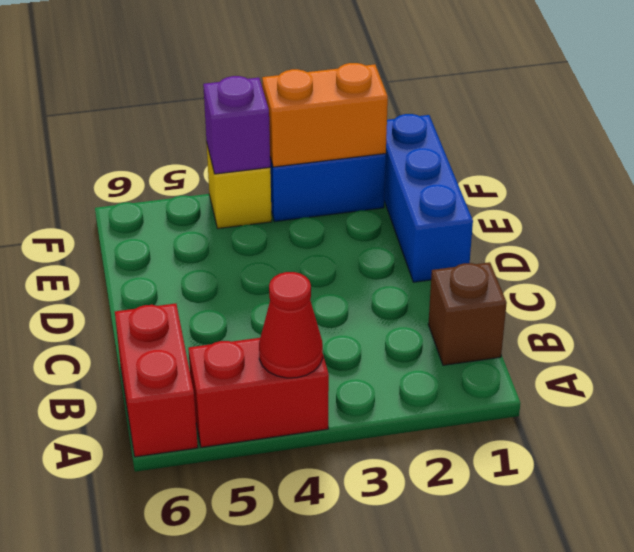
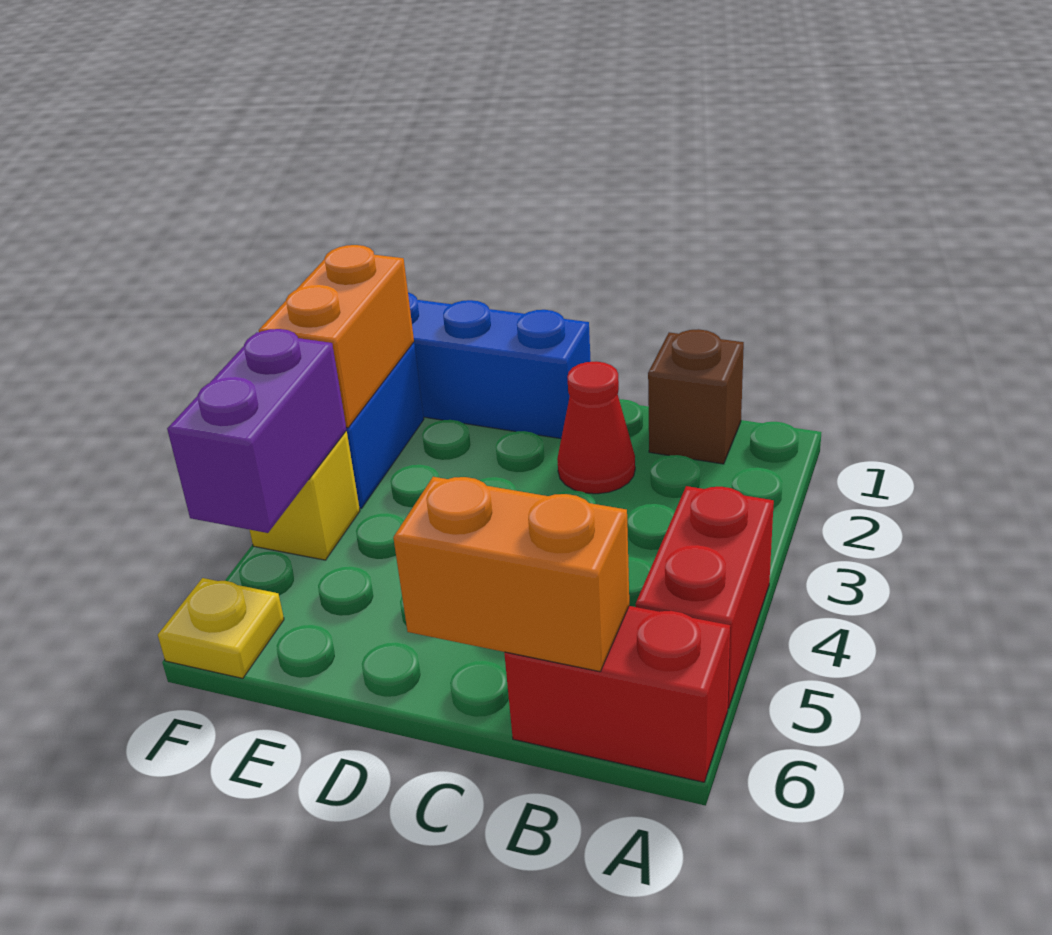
red cone A4 level 2 -> red cone C2 level 1
none -> orange brick B6:C6 level 2
purple brick F4 level 2 -> purple brick F4:F5 level 2
none -> yellow plate F6 level 1

